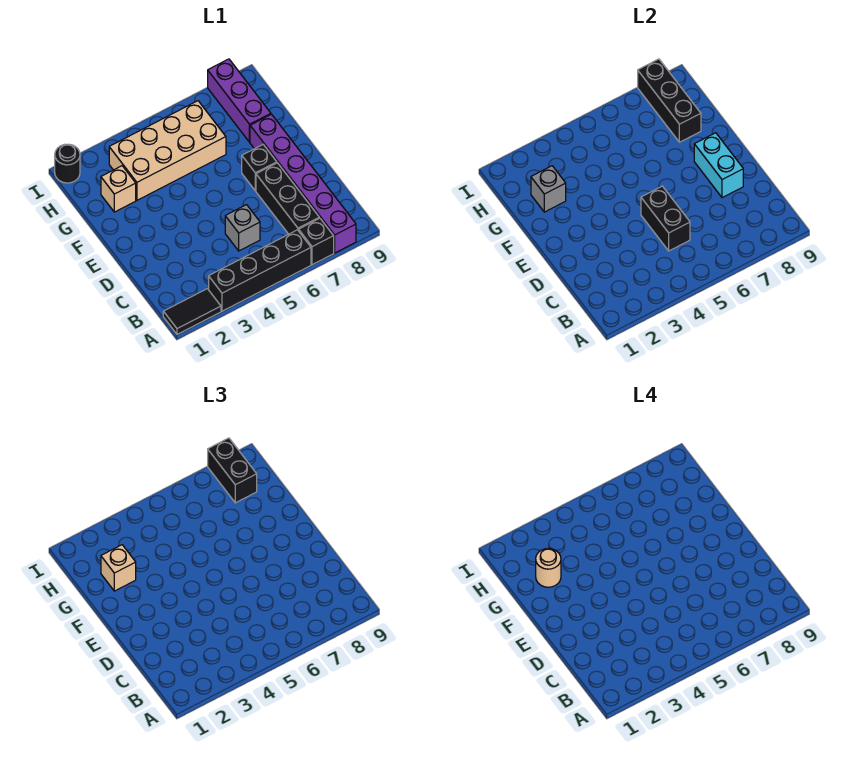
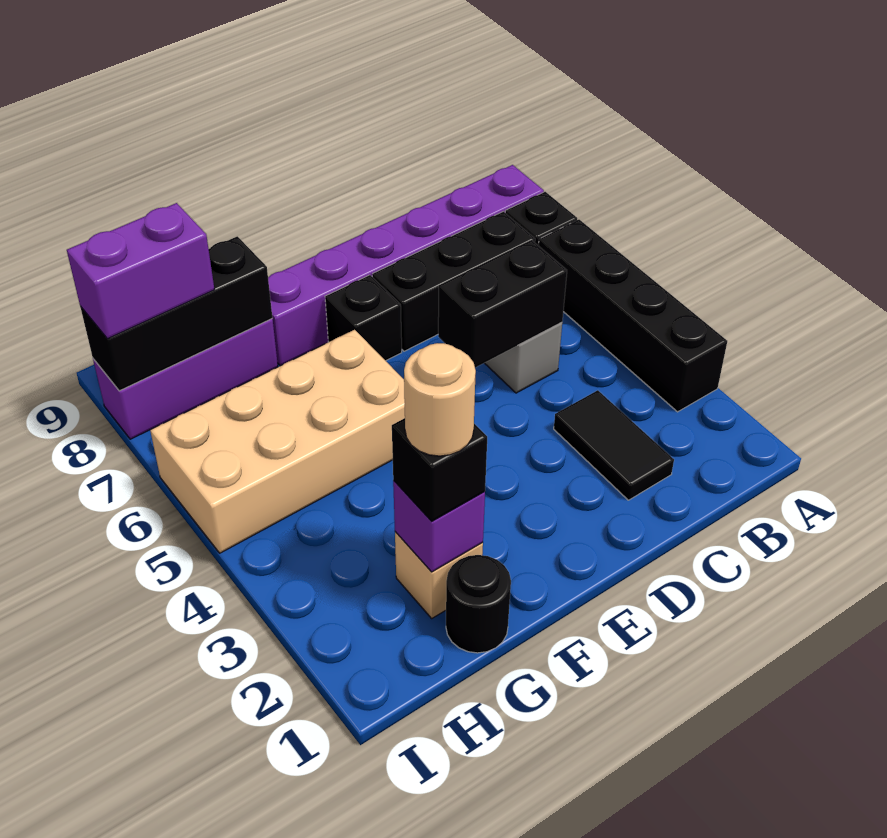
black tile A1:A2 level 1 -> black tile C2:C3 level 1
cyan brick D8:E8 level 2 -> none
grey brick G2 level 2 -> purple brick G2 level 2
tan brick G2 level 3 -> black brick G2 level 3
tan brick G3:H6 level 1 -> tan brick F5:I6 level 1
black brick H8:I8 level 3 -> purple brick H8:I8 level 3
black round brick I1 level 1 -> black round brick G1 level 1

